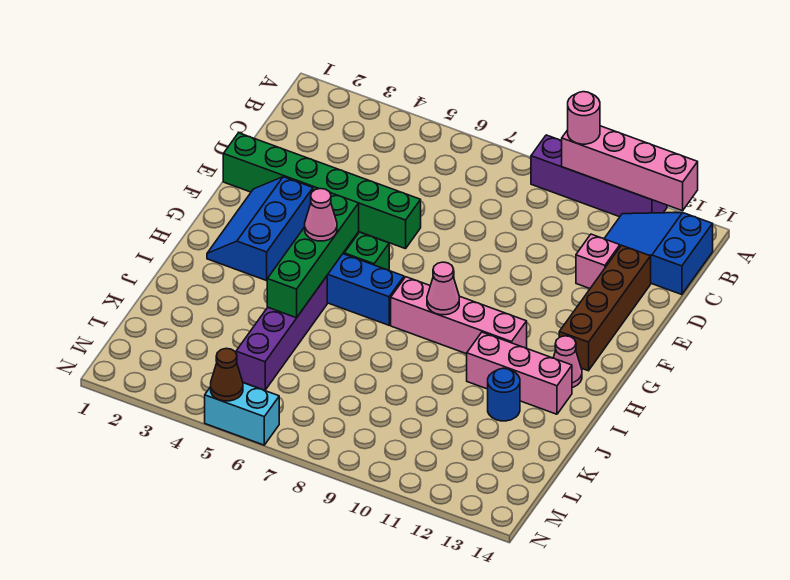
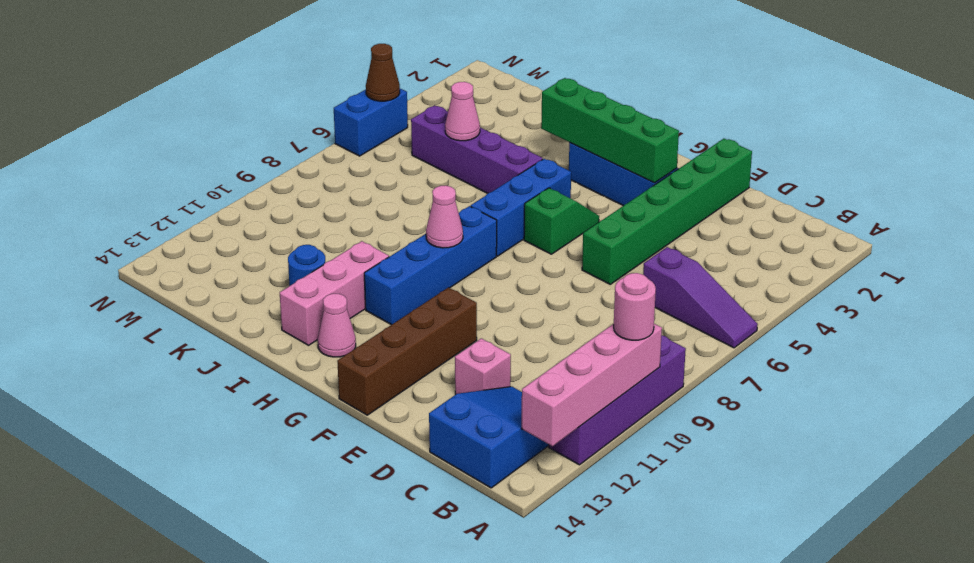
none -> purple slope A6:C6 level 1 top C
brown brick D13:G13 level 1 -> brown brick F11:F14 level 1
green brick G5:J5 level 2 -> green brick F3:I3 level 2
pink cone H5 level 3 -> pink cone K5 level 2
pink brick H8:H11 level 1 -> blue brick H8:H11 level 1
cyan brick N5:N6 level 1 -> blue brick N5:N6 level 1

